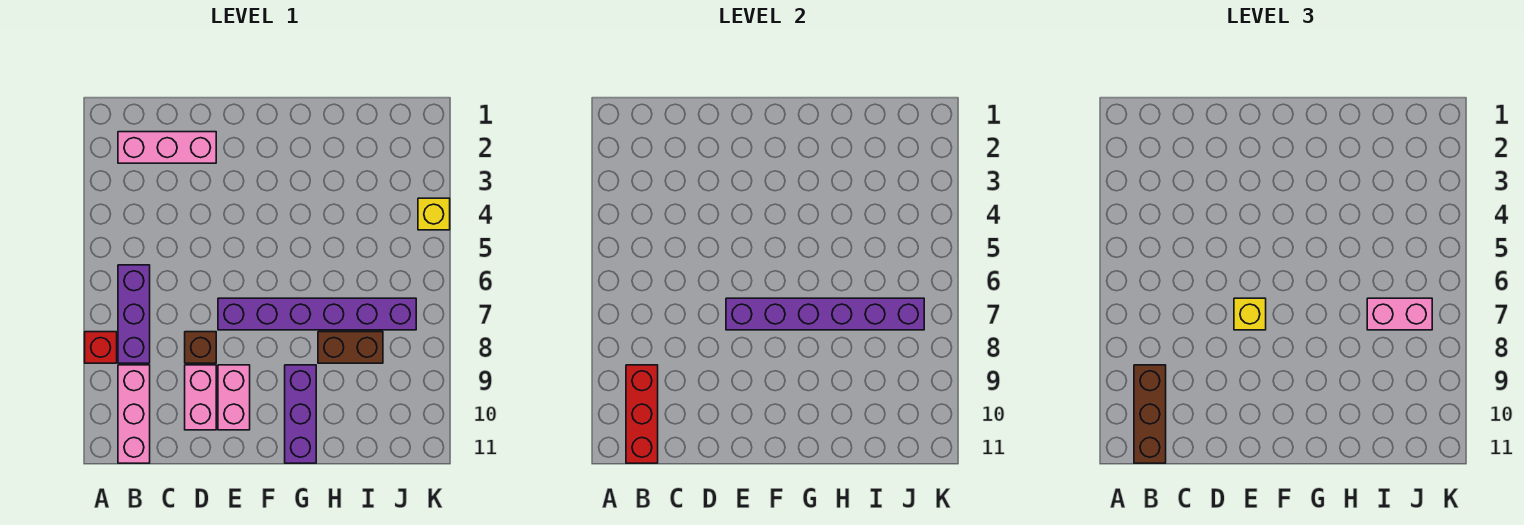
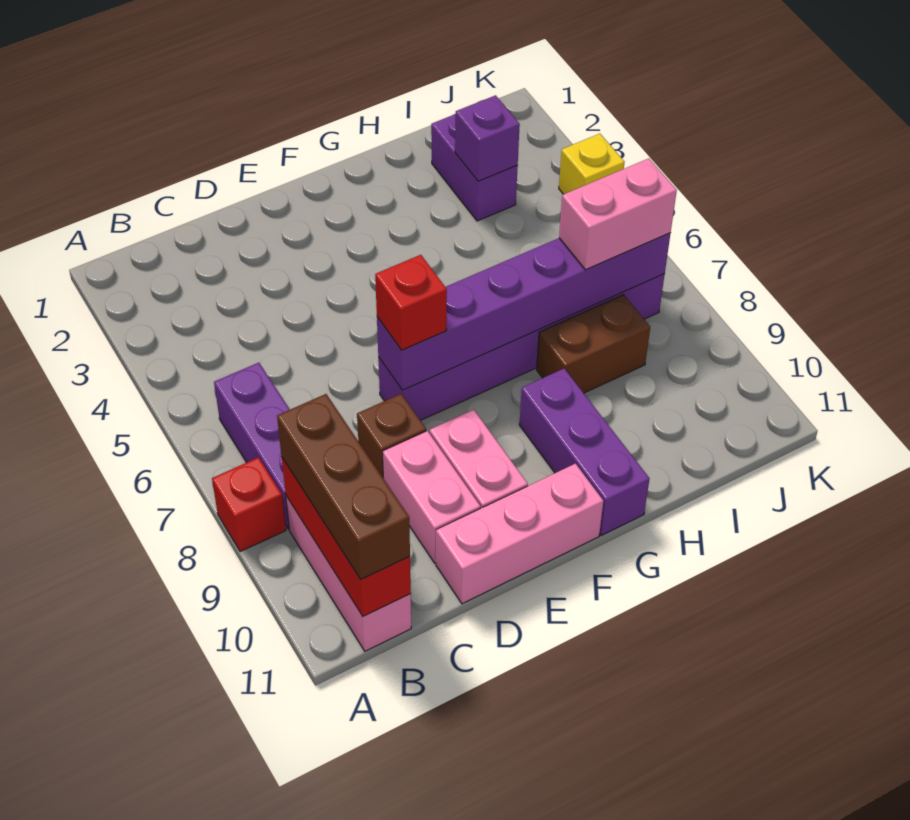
pink brick B2:D2 level 1 -> pink brick D11:F11 level 1
yellow brick E7 level 3 -> red brick E7 level 3
none -> purple brick I2:I3 level 1
none -> purple brick I3 level 2

